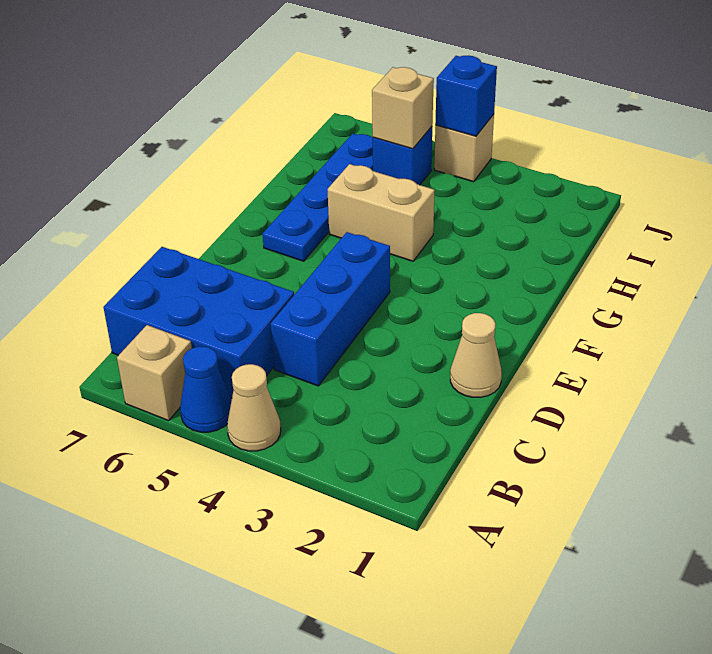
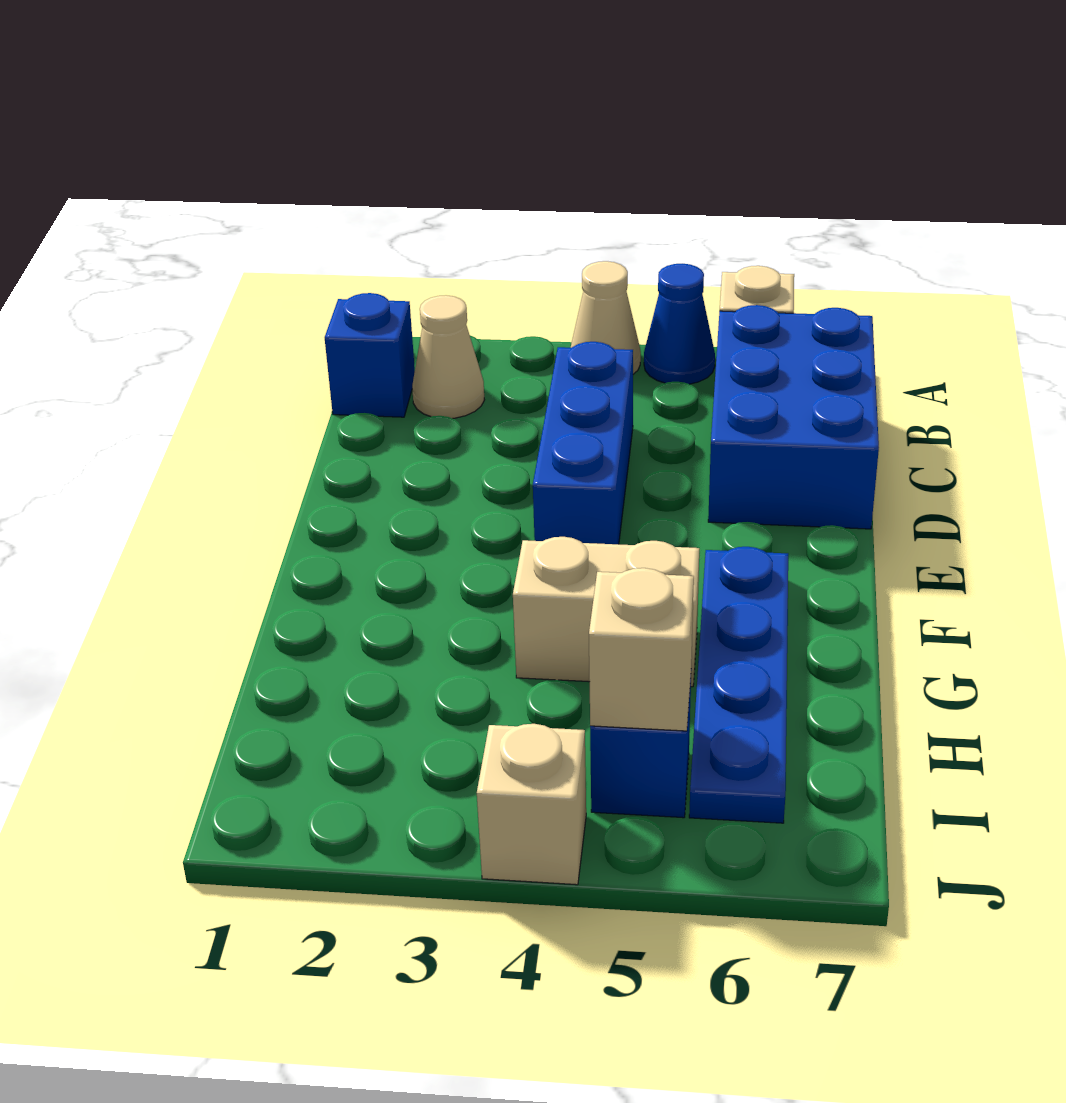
blue brick B5:C7 level 1 -> blue brick B6:D7 level 1
tan cone D1 level 1 -> tan cone B2 level 1
blue brick J4 level 2 -> blue brick B1 level 1

